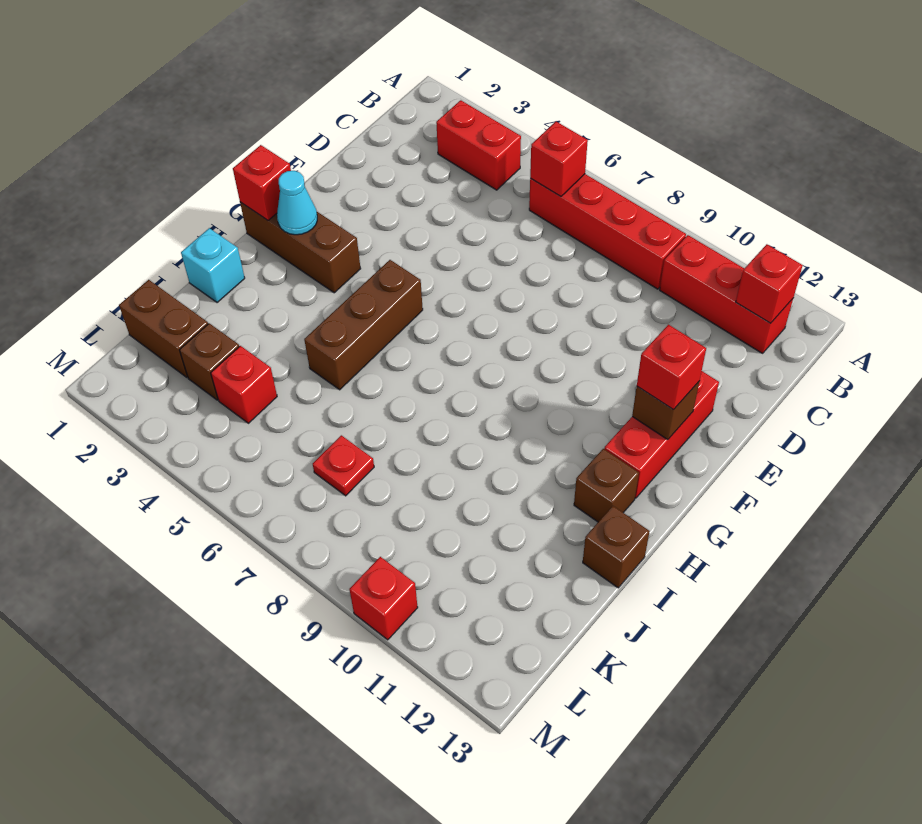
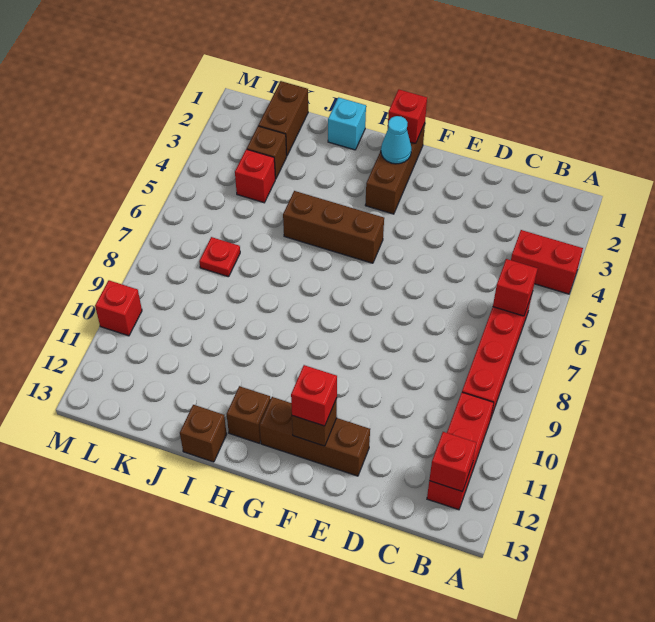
red brick B3:B4 level 1 -> red brick A4:B4 level 1
red brick E12:G12 level 1 -> brown brick E12:G12 level 1

